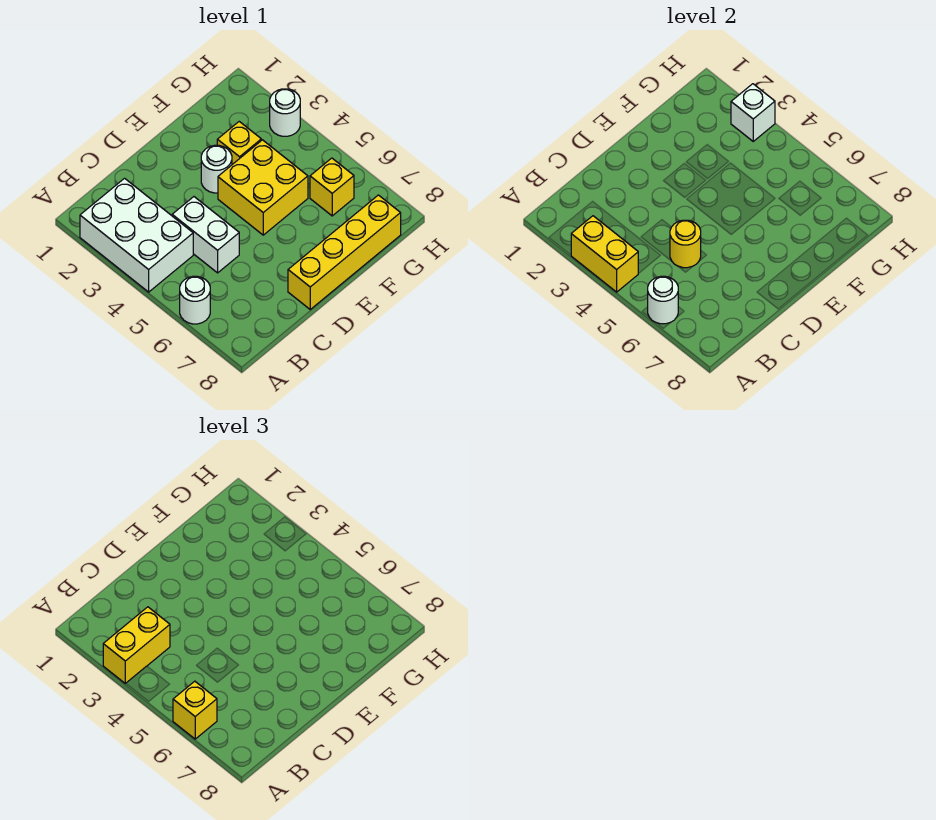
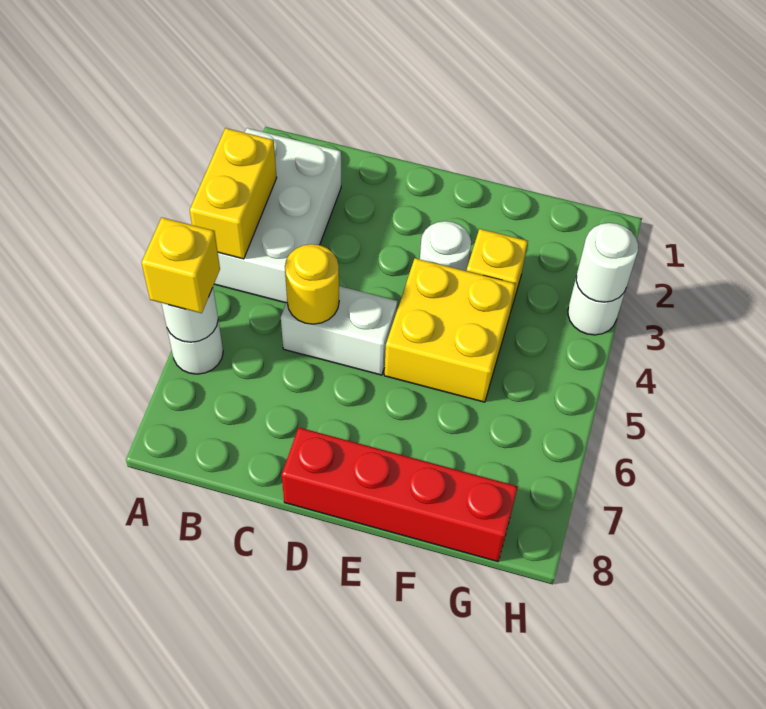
yellow brick A3:B3 level 3 -> none
white brick C4:C5 level 1 -> white brick C5:D5 level 1
yellow brick D8:G8 level 1 -> red brick D8:G8 level 1
yellow brick G6 level 1 -> none
white brick H3 level 2 -> white round brick H3 level 2

